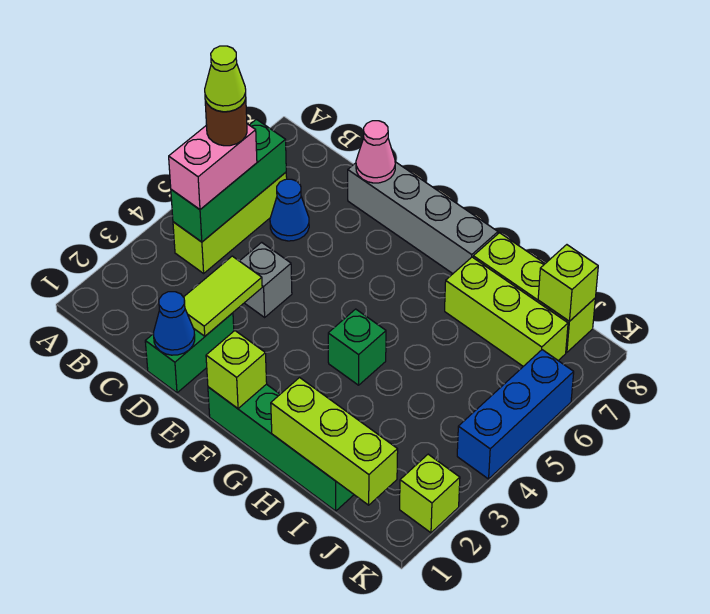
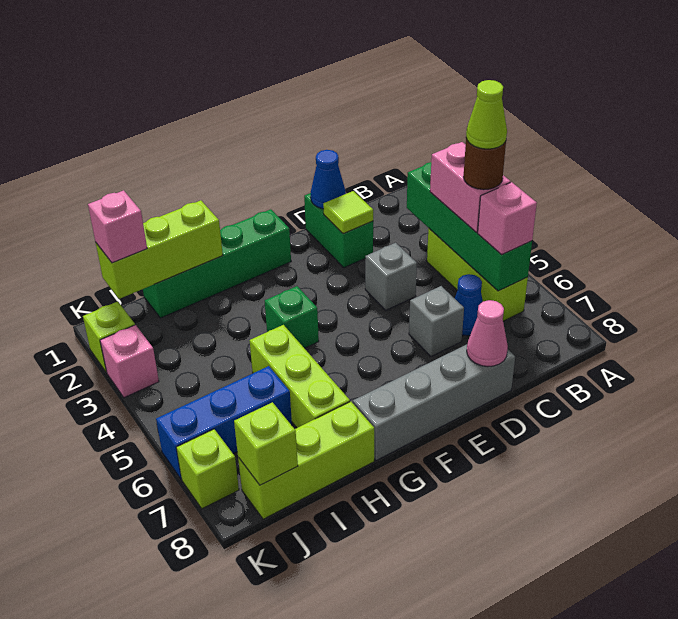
green brick B4:B6 level 2 -> green brick B3:B6 level 2
none -> pink brick B6 level 3
lime tile D2:D3 level 2 -> lime tile D2 level 2
none -> grey brick D6 level 1
lime brick F1 level 2 -> lime brick K7 level 1
lime brick H7:J7 level 1 -> lime brick H5:H7 level 1
none -> pink brick J1 level 3
none -> pink brick K3 level 1
blue brick K4:K6 level 1 -> blue brick I6:K6 level 1

